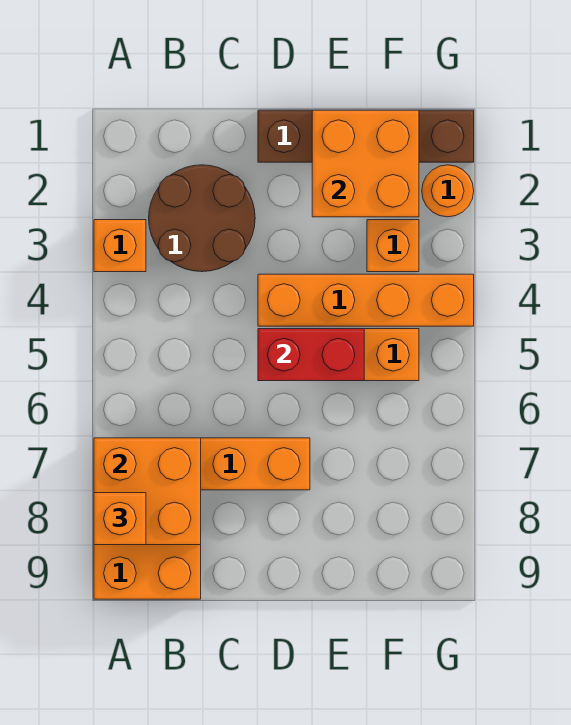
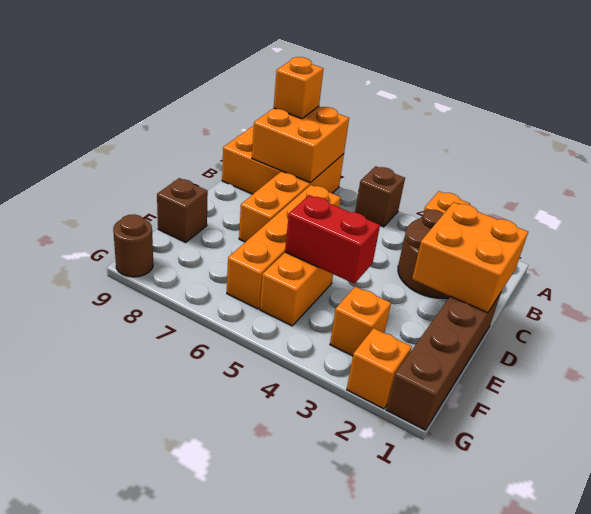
none -> brown brick A5 level 1
orange brick D4:G4 level 1 -> orange brick C6:F6 level 1
red brick D5:E5 level 2 -> red brick E4:E5 level 2
orange brick E1:F2 level 2 -> orange brick C1:D2 level 2
none -> brown brick E9 level 1
orange round brick G2 level 1 -> orange brick G2 level 1
none -> brown round brick G9 level 1

